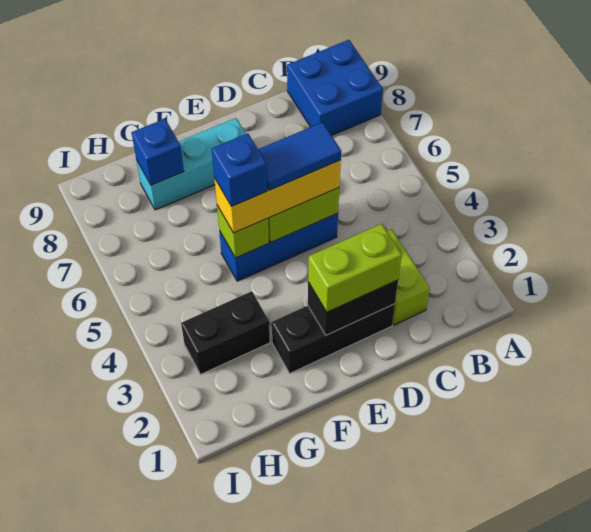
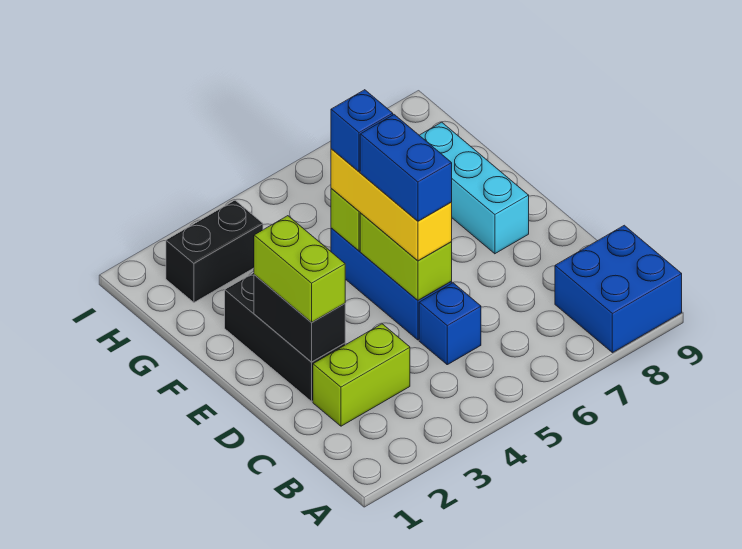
blue tile D5:E5 level 4 -> blue brick D5:E5 level 4
black brick G3:H3 level 1 -> black brick H2:H3 level 1
blue brick G8 level 2 -> blue brick C5 level 1

